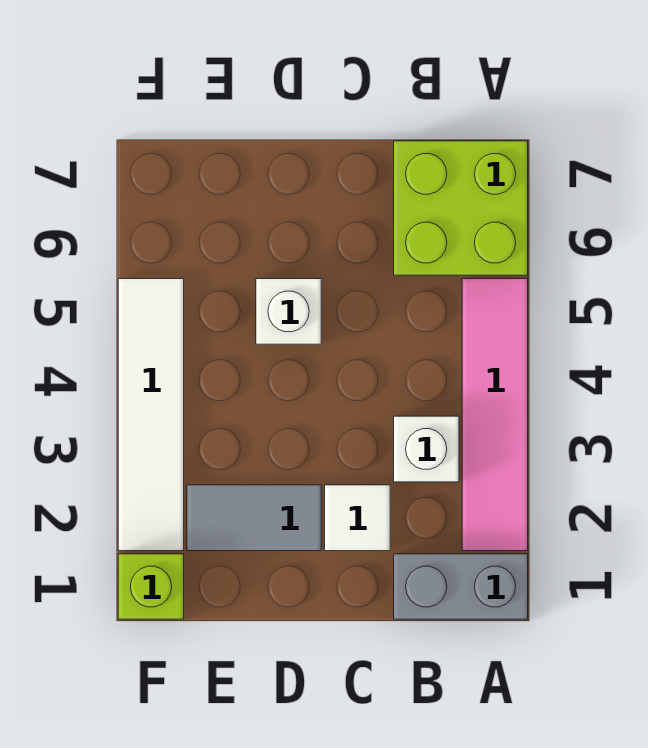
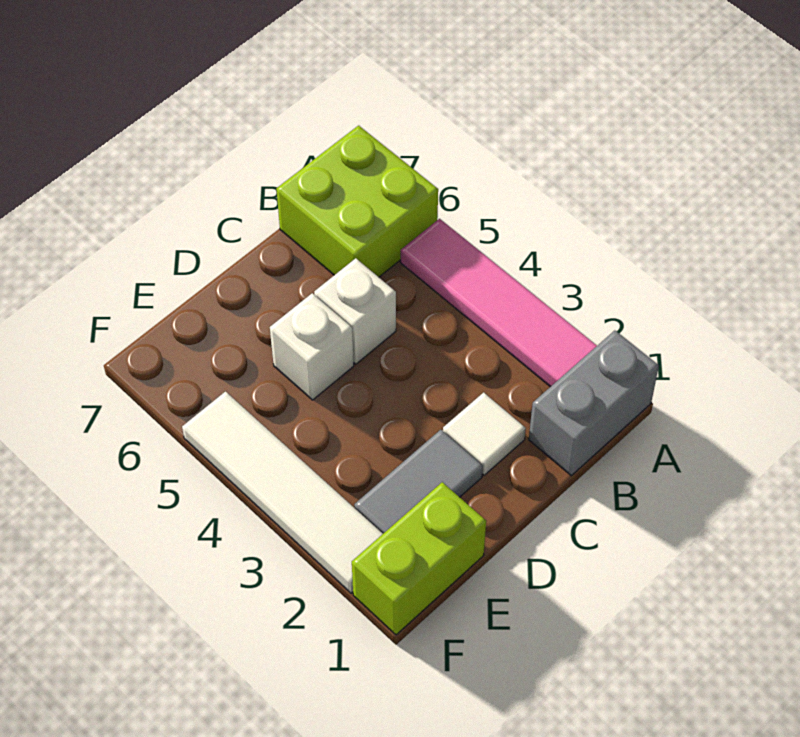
white brick B3 level 1 -> white brick C5 level 1
lime brick F1 level 1 -> lime brick E1:F1 level 1

